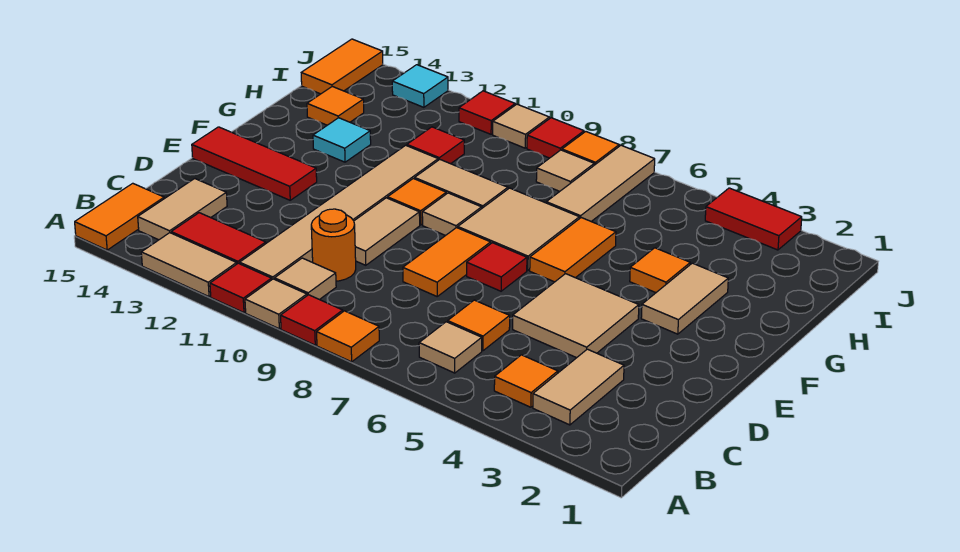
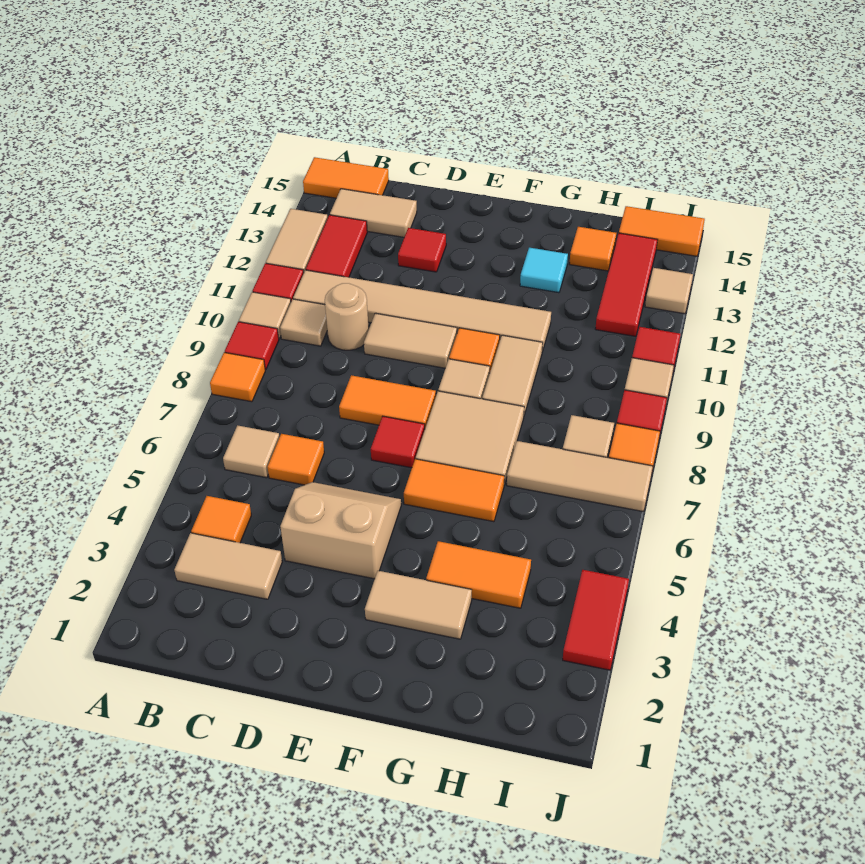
orange round brick C10 level 1 -> tan round brick C10 level 1
tan tile D4:E5 level 1 -> tan slope D4:E5 level 1 top 4
red tile E13:E15 level 1 -> red tile I12:I14 level 1
orange tile G4 level 1 -> orange tile G4:H4 level 1
red tile H11 level 1 -> red tile D13 level 1
cyan tile J13 level 1 -> tan tile J13 level 1

